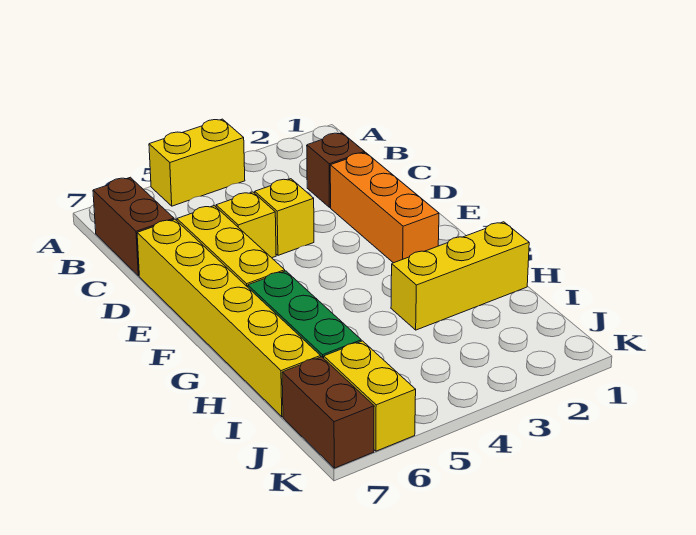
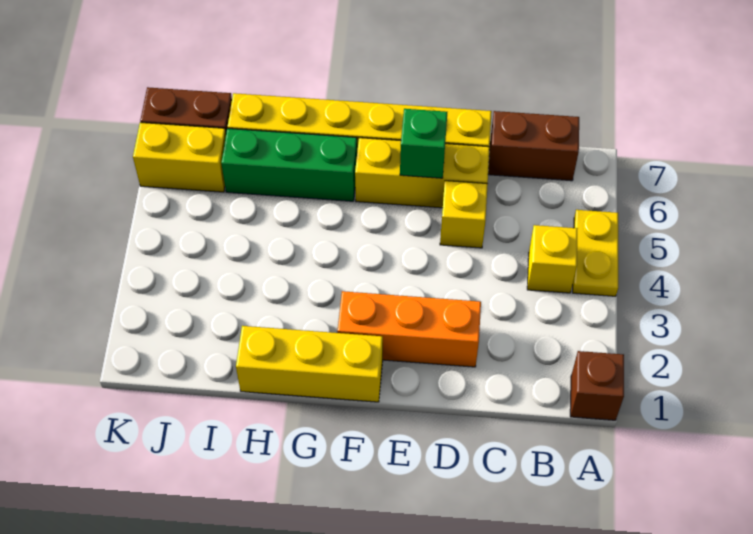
yellow brick A4:A5 level 1 -> yellow plate A4:A5 level 1
brown brick C2 level 1 -> brown brick A1 level 1
yellow brick D4 level 1 -> yellow brick B4 level 1
none -> green brick E6 level 2
yellow brick H1:H3 level 1 -> yellow brick F1:H1 level 1

